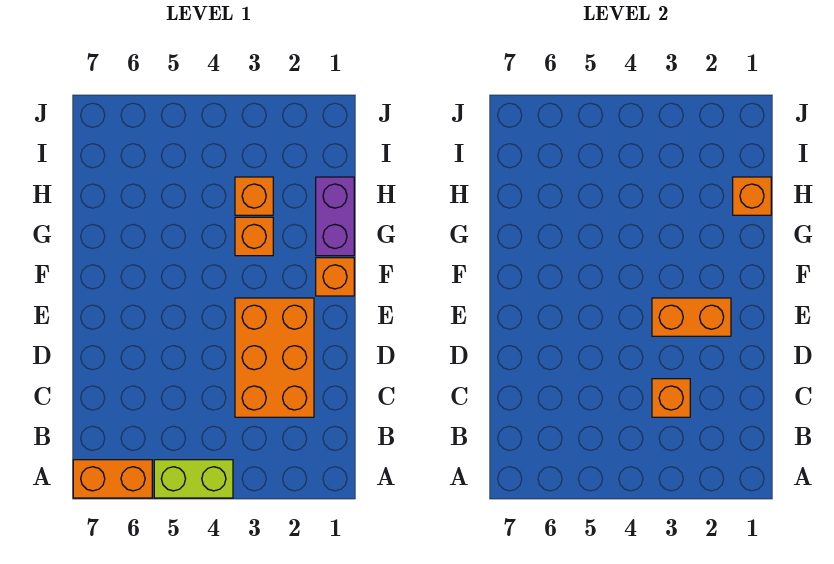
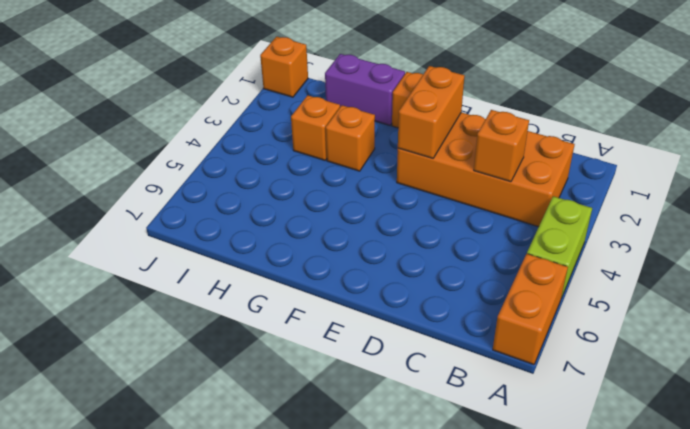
orange brick C2:E3 level 1 -> orange brick B2:E3 level 1
orange brick H1 level 2 -> orange brick J1 level 1

